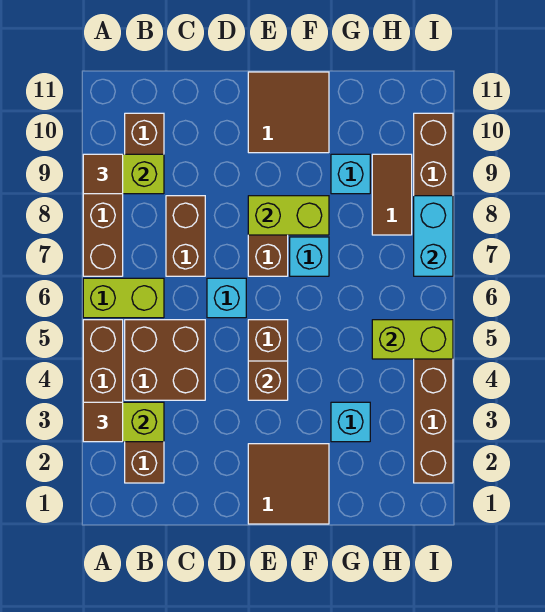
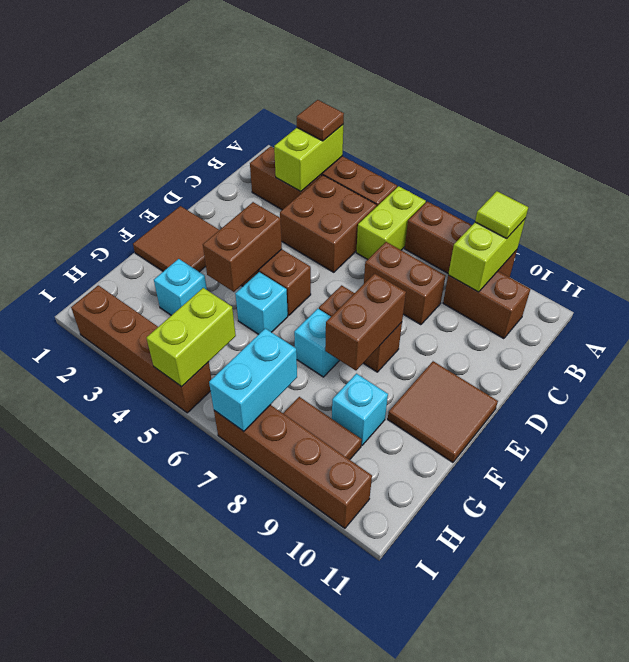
brown tile A9 level 3 -> lime tile A9 level 3
cyan brick D6 level 1 -> cyan brick F5 level 1
brown brick E4 level 2 -> brown brick E4:F4 level 2
lime brick E8:F8 level 2 -> brown brick E8:F8 level 2
cyan brick I7:I8 level 2 -> cyan brick H7:I7 level 2

